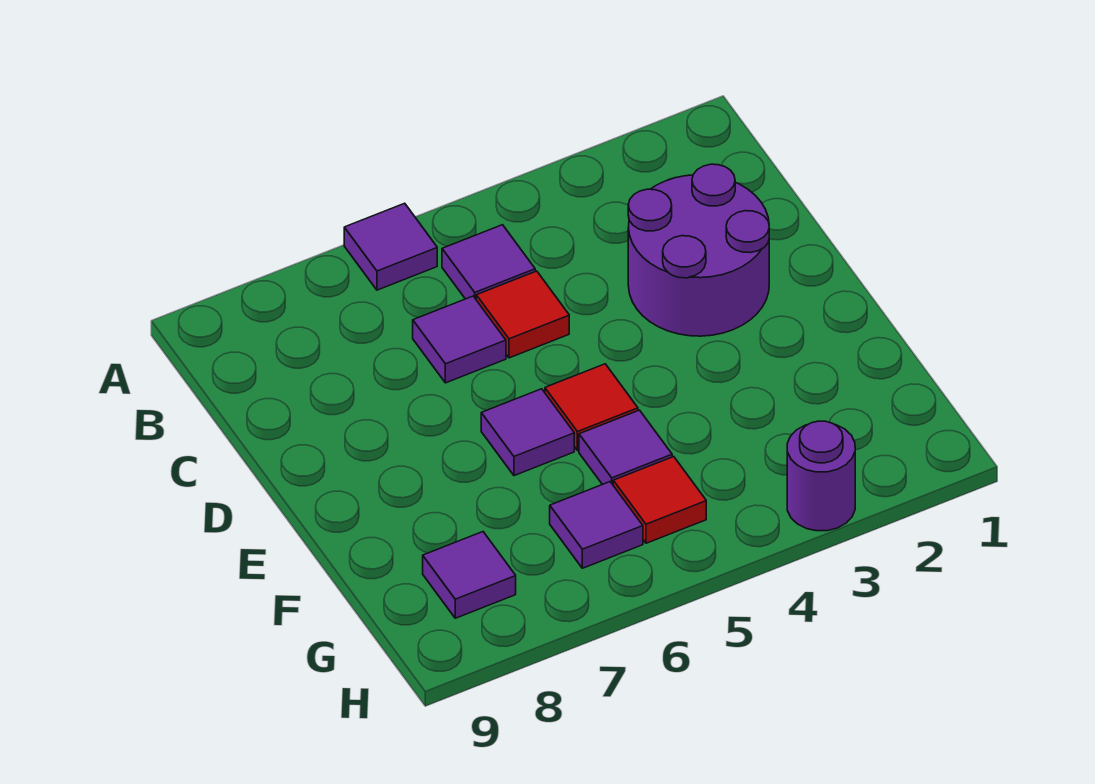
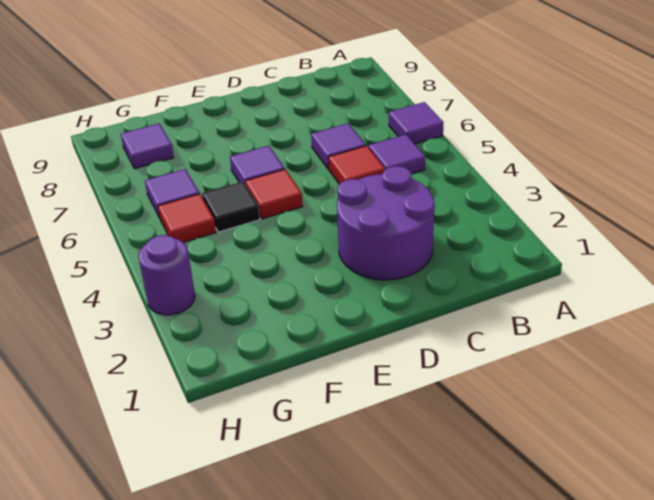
purple tile F5 level 1 -> black tile F5 level 1

